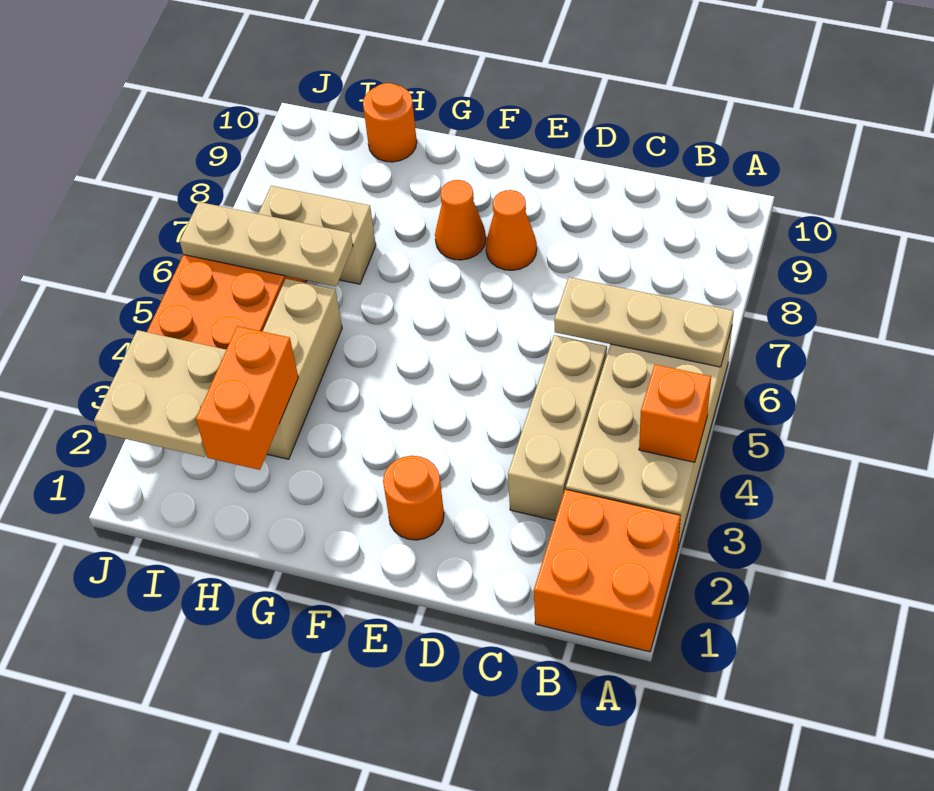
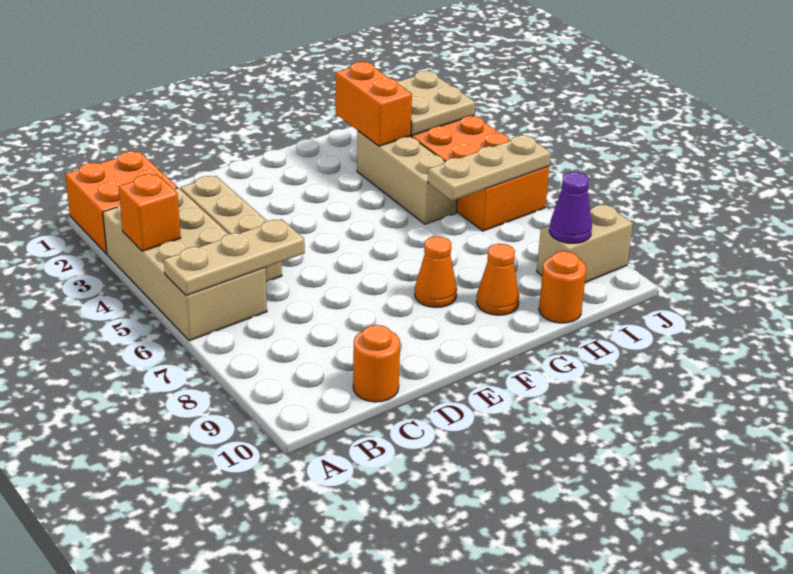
orange round brick E2 level 1 -> orange round brick C10 level 1
orange cone E8 level 1 -> orange cone G9 level 1
tan brick H7:I7 level 1 -> tan brick I9:J9 level 1
none -> purple cone I9 level 2

